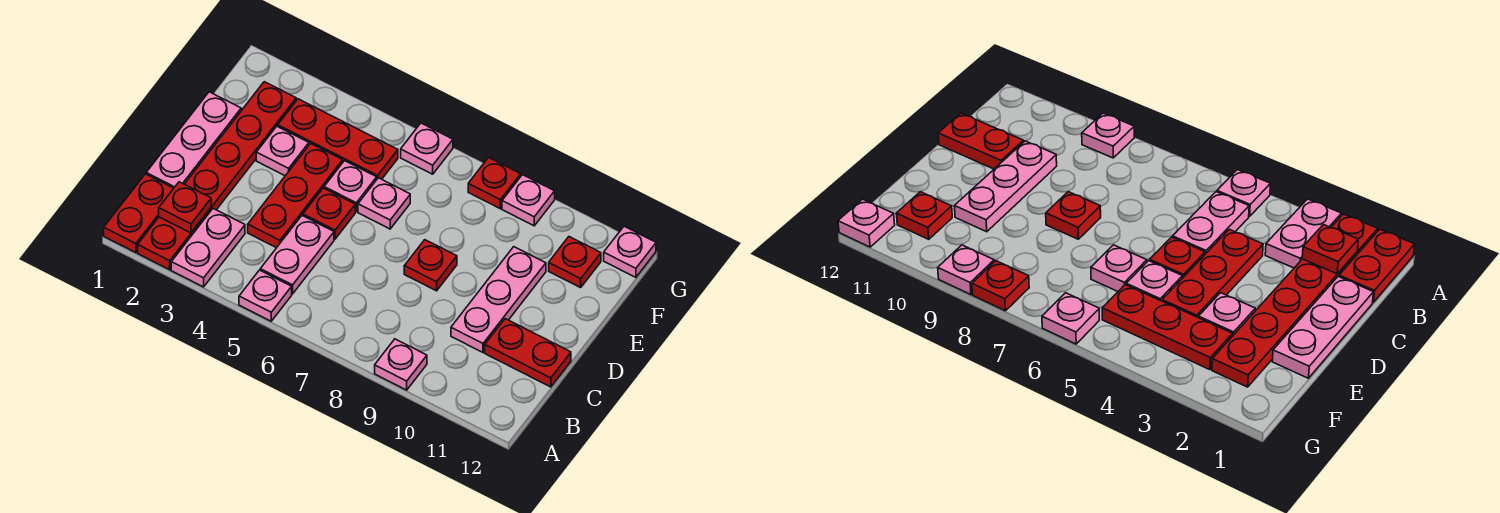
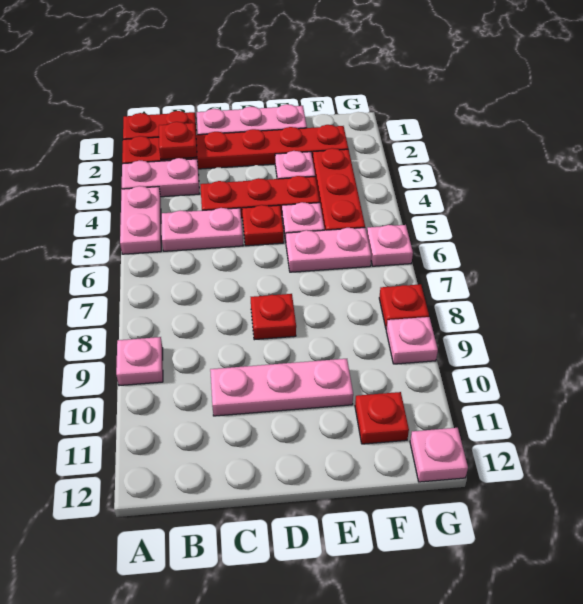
pink plate A5 level 1 -> pink plate A4:A5 level 1
red plate C11:C12 level 1 -> none
pink plate E6 level 1 -> pink plate E6:F6 level 1

